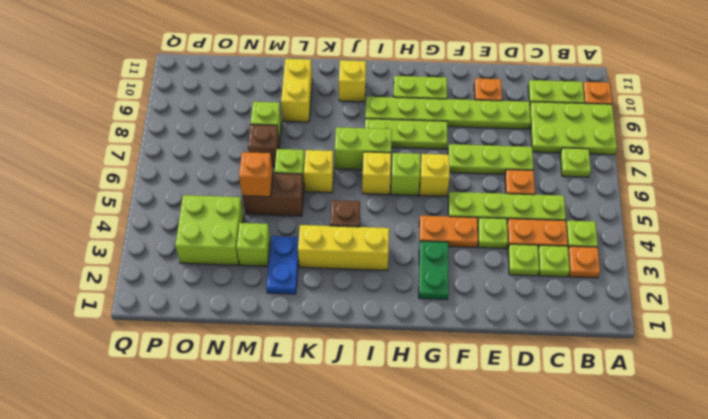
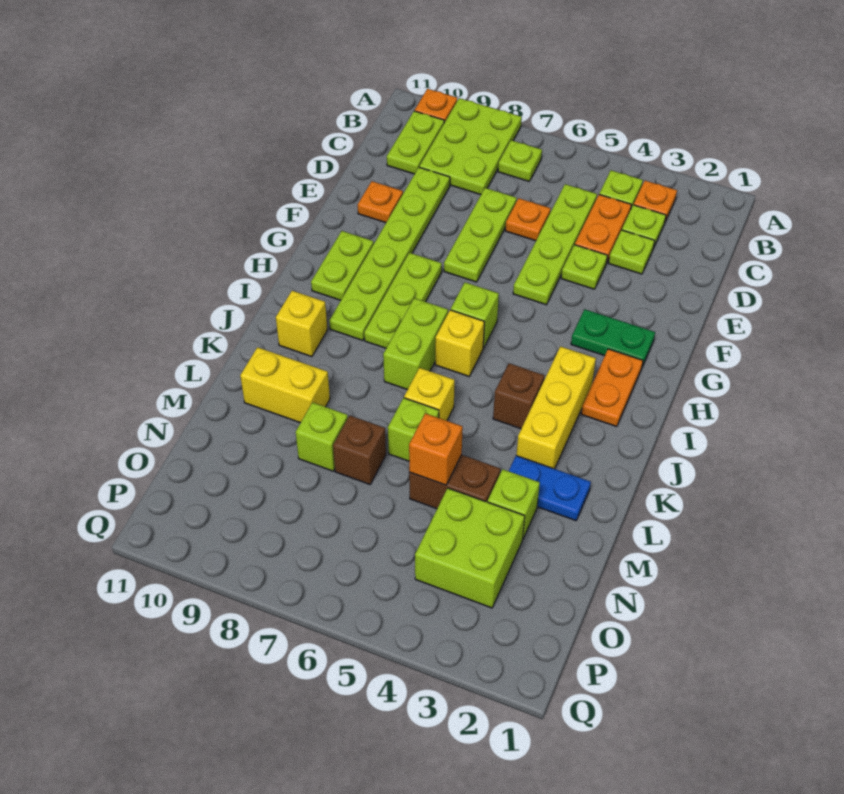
orange plate F4:G4 level 1 -> orange plate H2:I2 level 1
yellow brick G6 level 1 -> none
brown brick L5:M5 level 1 -> brown brick M4:M5 level 1

